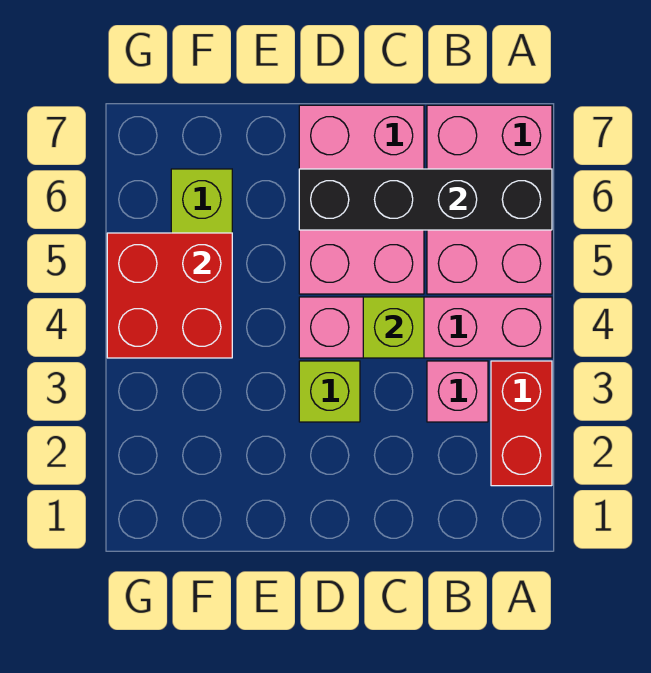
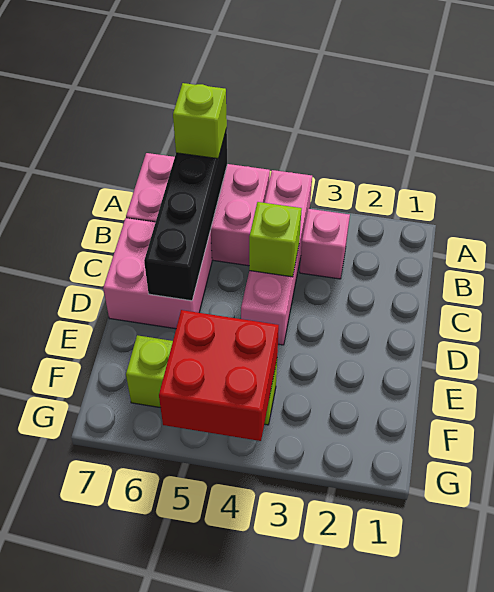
red brick A2:A3 level 1 -> none
pink brick C5:D7 level 1 -> pink brick C6:D7 level 1
lime brick D3 level 1 -> lime brick A6 level 3

